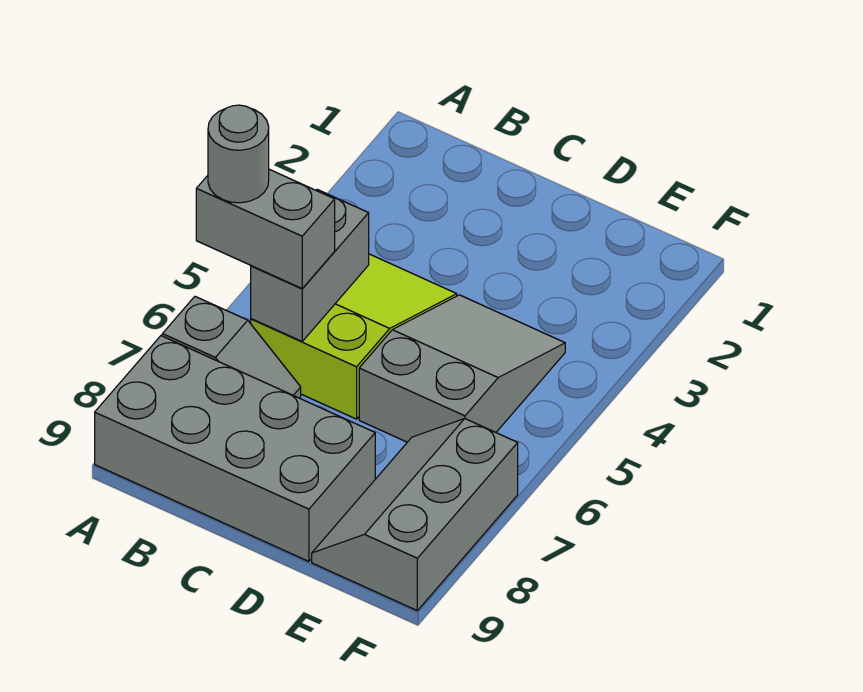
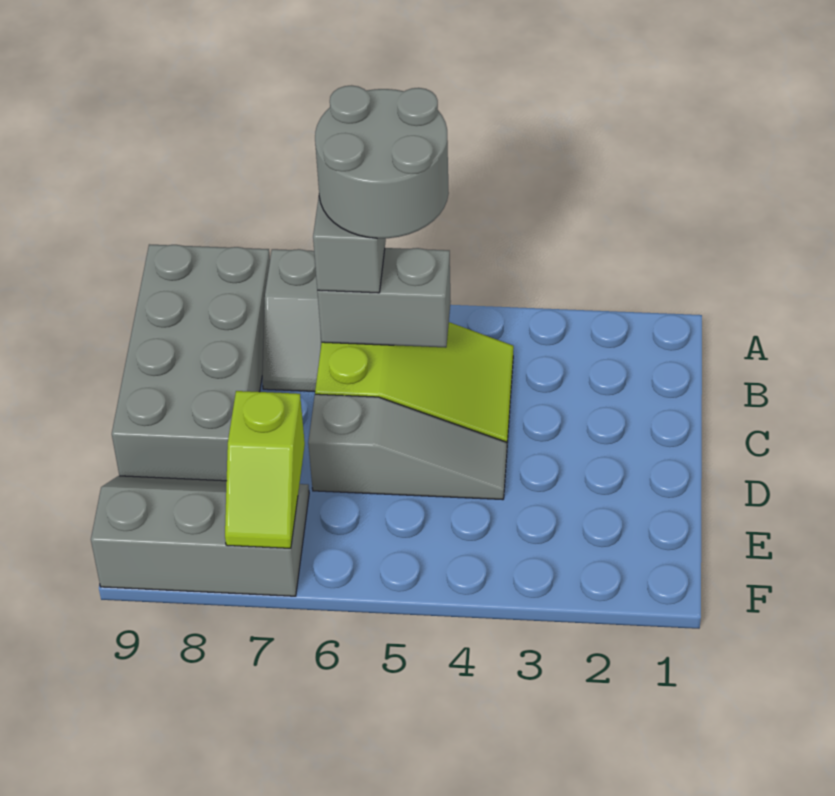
grey round brick A6 level 4 -> grey round brick A5:B6 level 4
grey slope D4:E6 level 1 top 6 -> grey slope D4:D6 level 1 top 6
none -> lime slope E7:F7 level 2 top E

